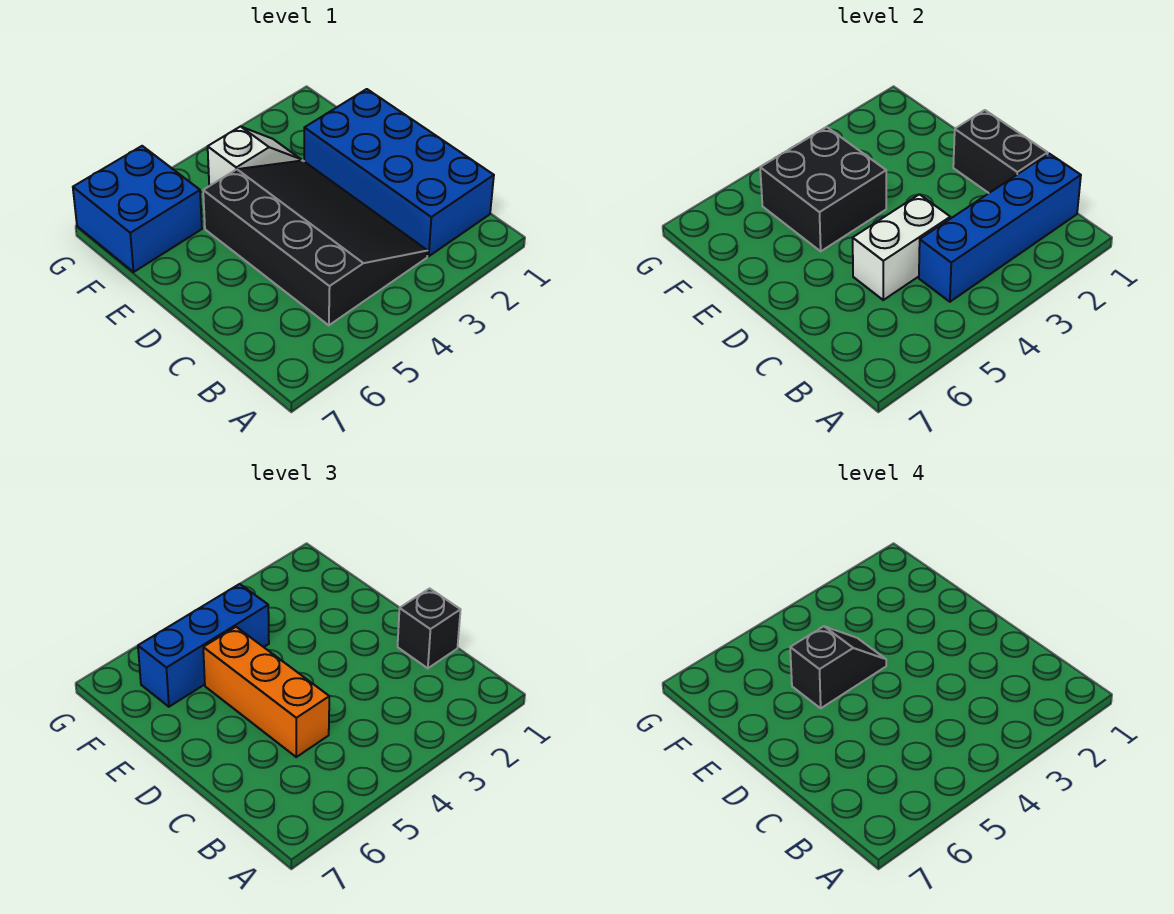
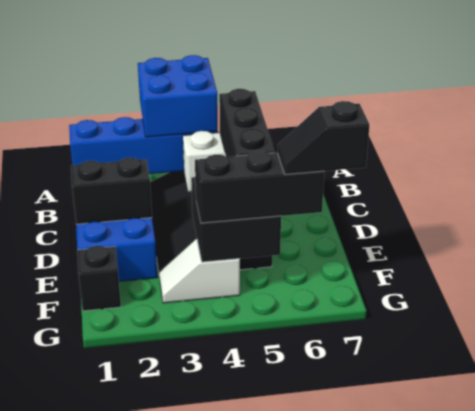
black brick C1:D1 level 2 -> black brick D1:D2 level 2
black brick C1 level 3 -> black brick F1 level 1
orange brick C5:E5 level 3 -> black brick C5:E5 level 3
black slope E4:E5 level 4 top 5 -> black slope F6:F7 level 4 top 7
blue brick F4:F6 level 3 -> black brick F4:F6 level 3
blue brick F6:G7 level 1 -> blue brick A3:B4 level 3

